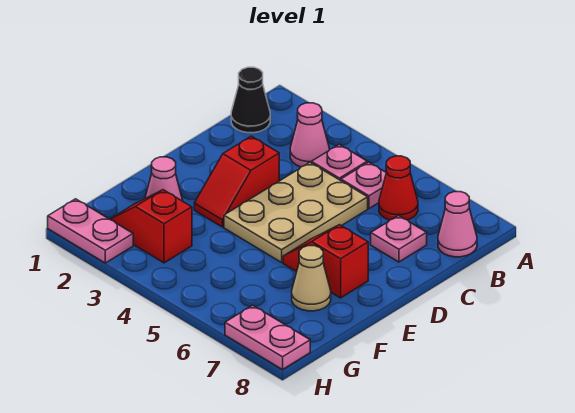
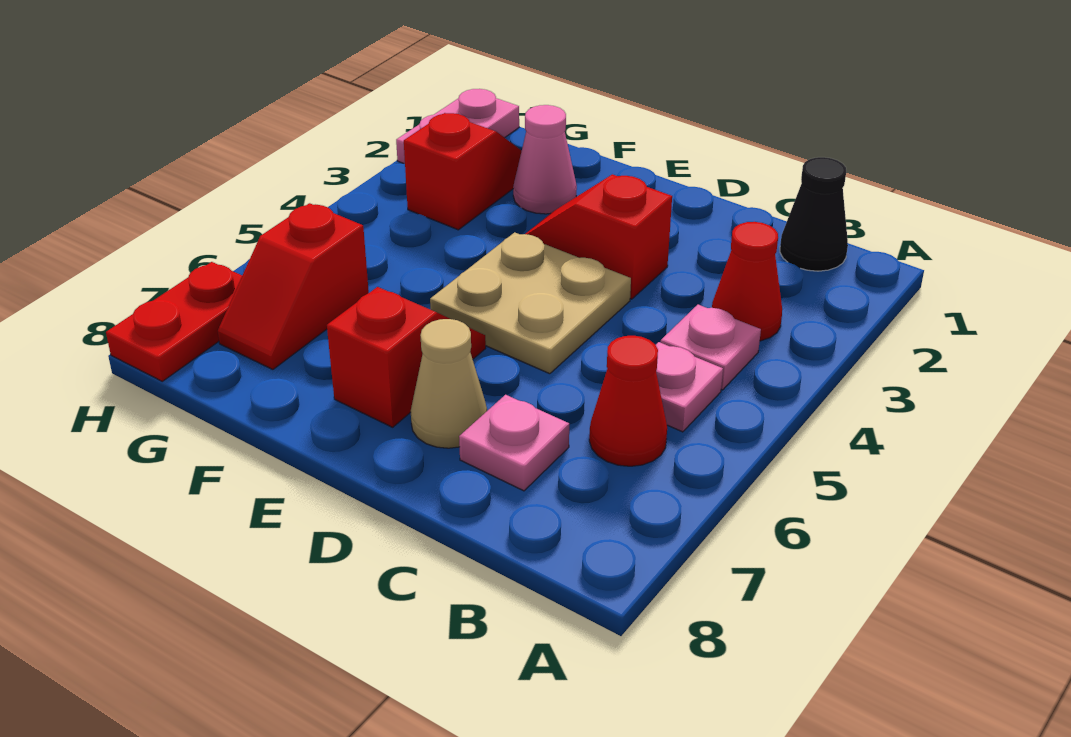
pink cone B3 level 1 -> red cone B3 level 1
pink cone B8 level 1 -> none
tan plate C4:E5 level 1 -> tan plate D4:E5 level 1
tan cone F7 level 1 -> tan cone D7 level 1
none -> red slope G6:G7 level 1 top 6
pink plate H7:H8 level 1 -> red plate H7:H8 level 1

